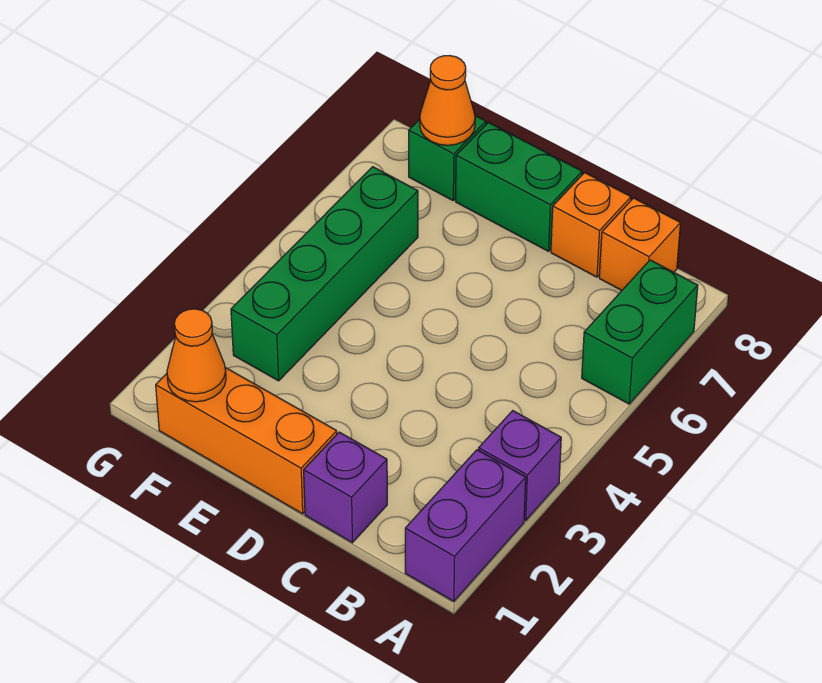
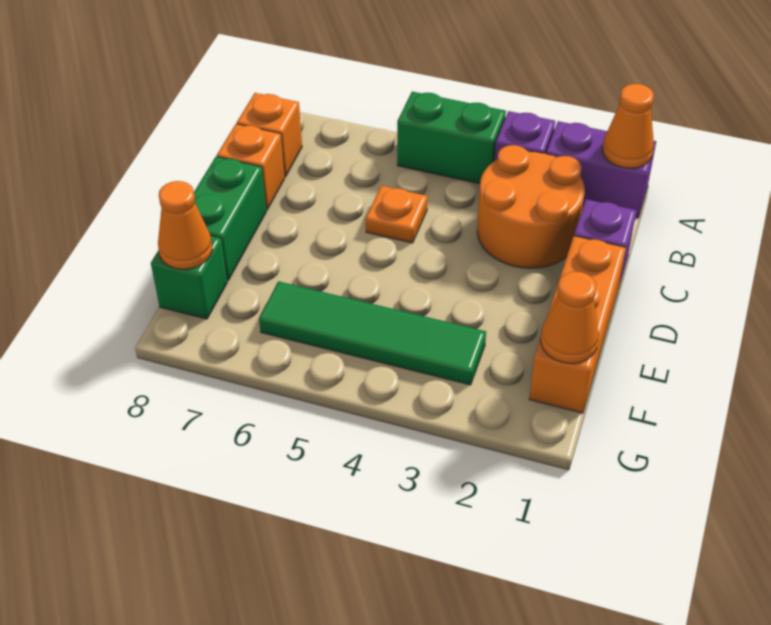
none -> orange cone A1 level 2
green brick A6:A7 level 1 -> green brick A4:A5 level 1
none -> orange round brick B2:C3 level 1
none -> orange plate C5 level 1
green brick F3:F6 level 1 -> green tile F3:F6 level 1

